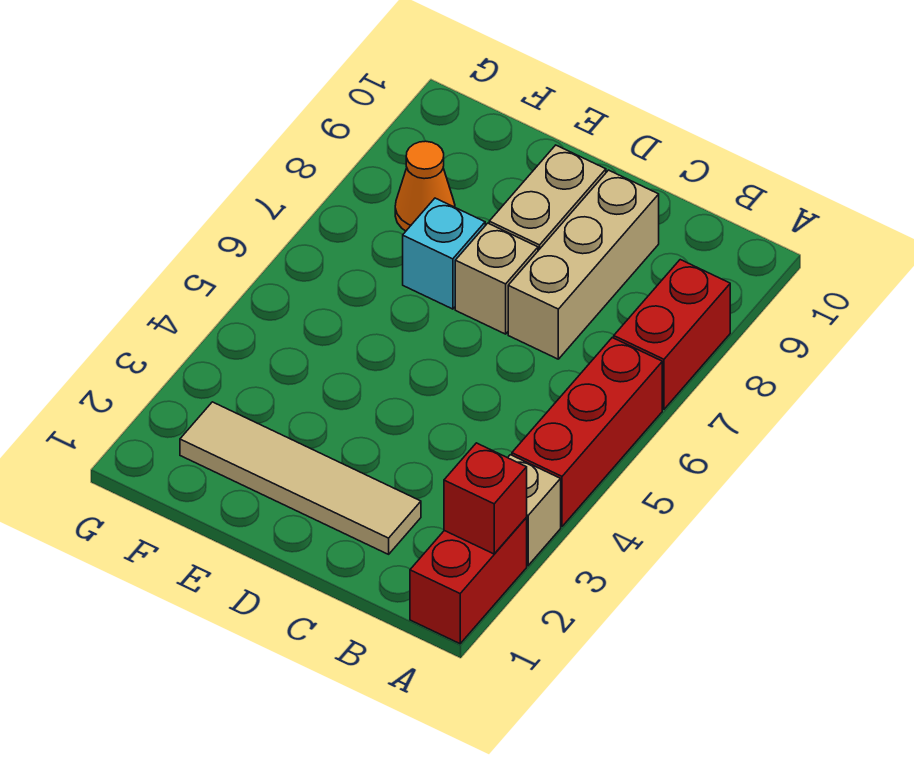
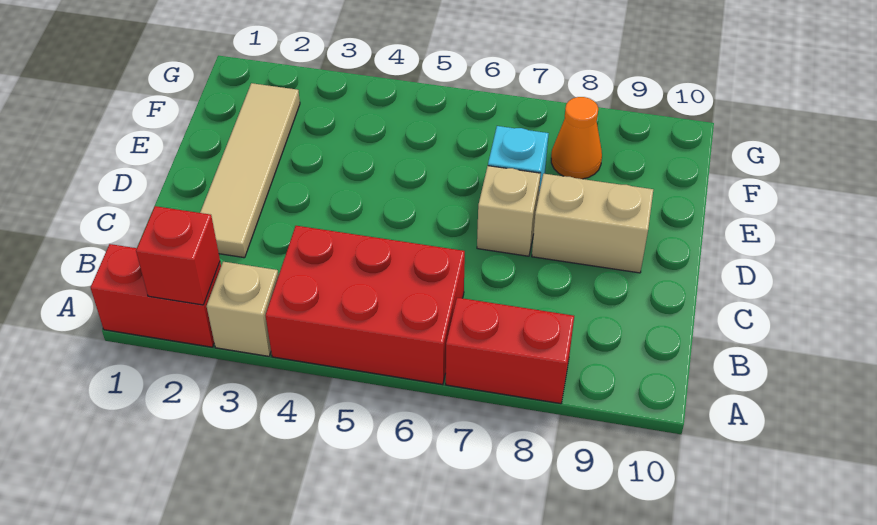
red brick A4:A6 level 1 -> red brick A4:B6 level 1
tan brick C7:C9 level 1 -> none

